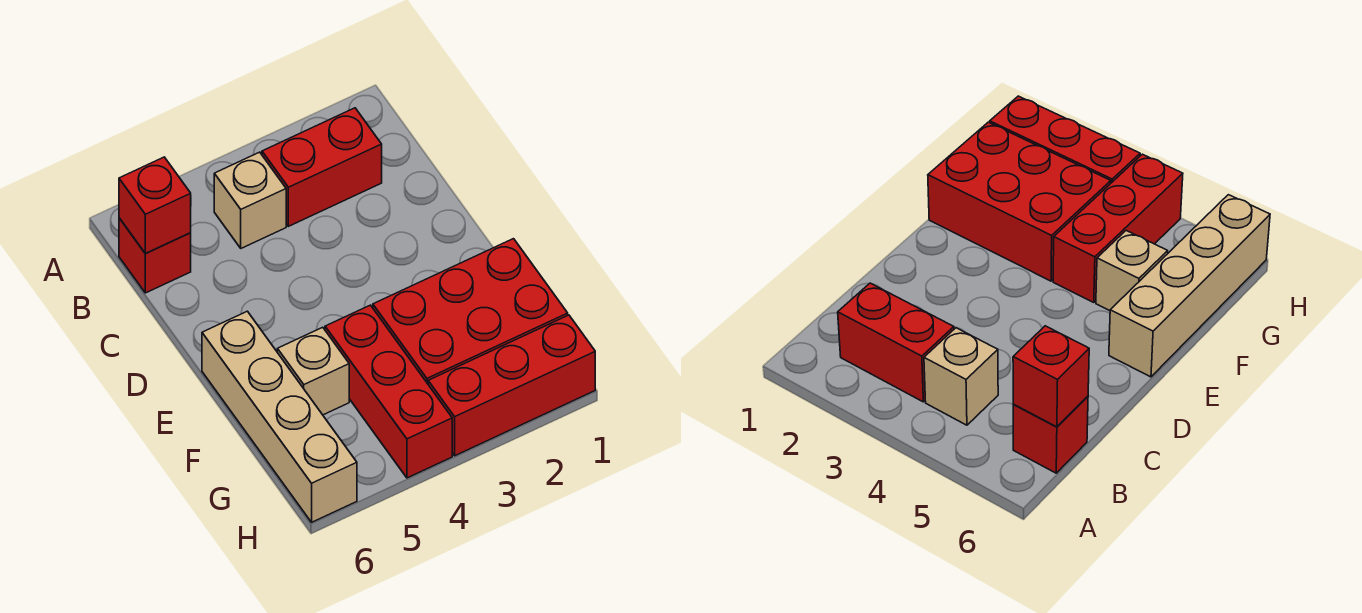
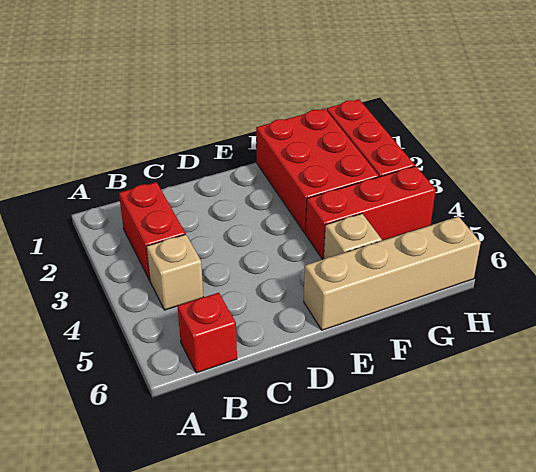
red brick B6 level 2 -> none

